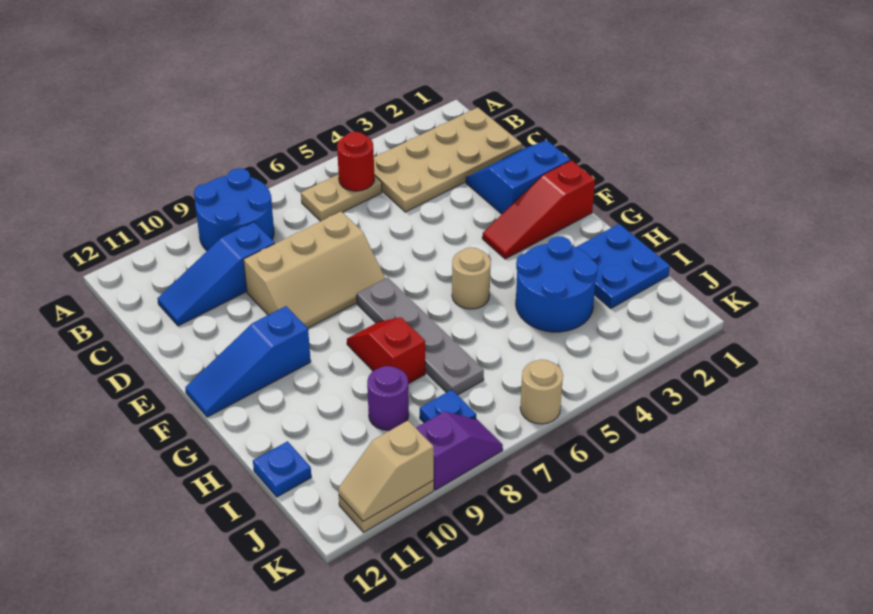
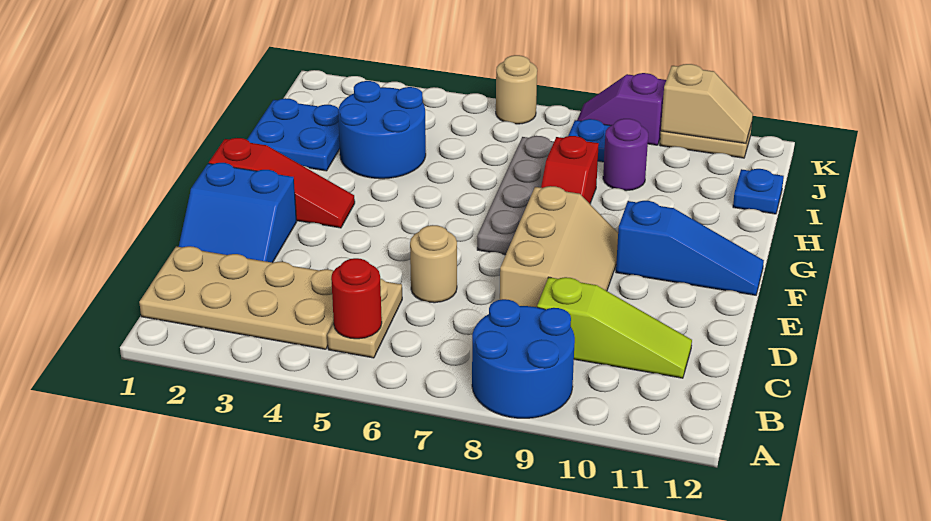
tan plate B5:B6 level 1 -> tan plate B5:C5 level 1
blue slope C9:C11 level 1 top 9 -> lime slope C9:C11 level 1 top 9
tan slope D7:E9 level 1 top D -> tan slope D8:F9 level 1 top 8
tan round brick G5 level 1 -> tan round brick D6 level 1

